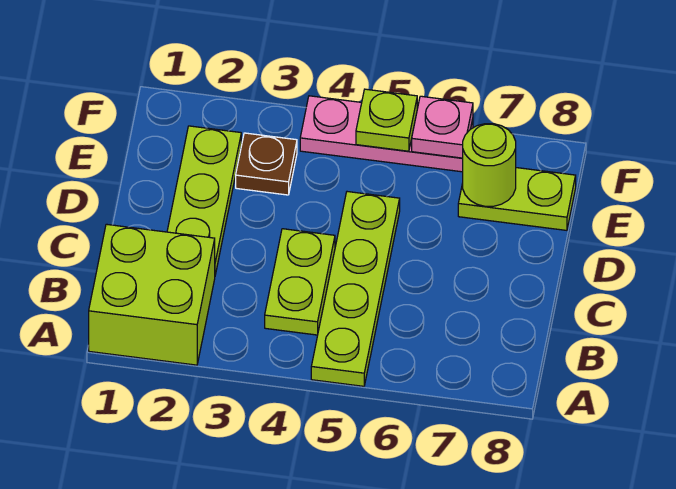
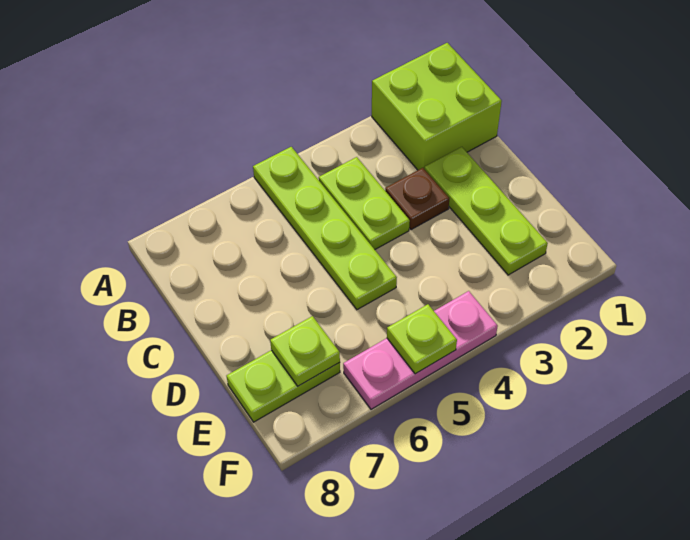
brown plate E3 level 1 -> brown plate C3 level 1
lime round brick E7 level 2 -> lime plate E7 level 2
pink plate F6 level 2 -> none

